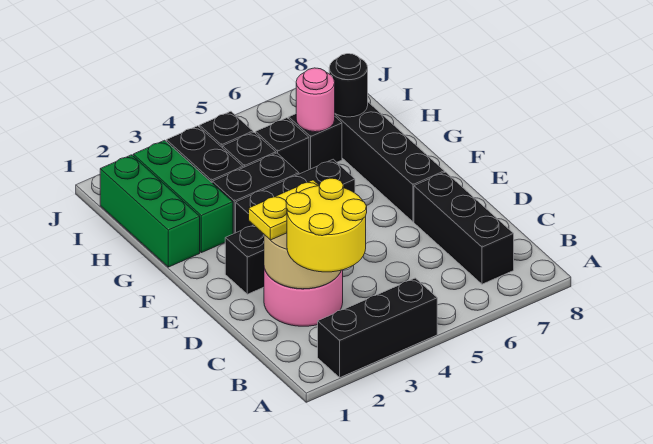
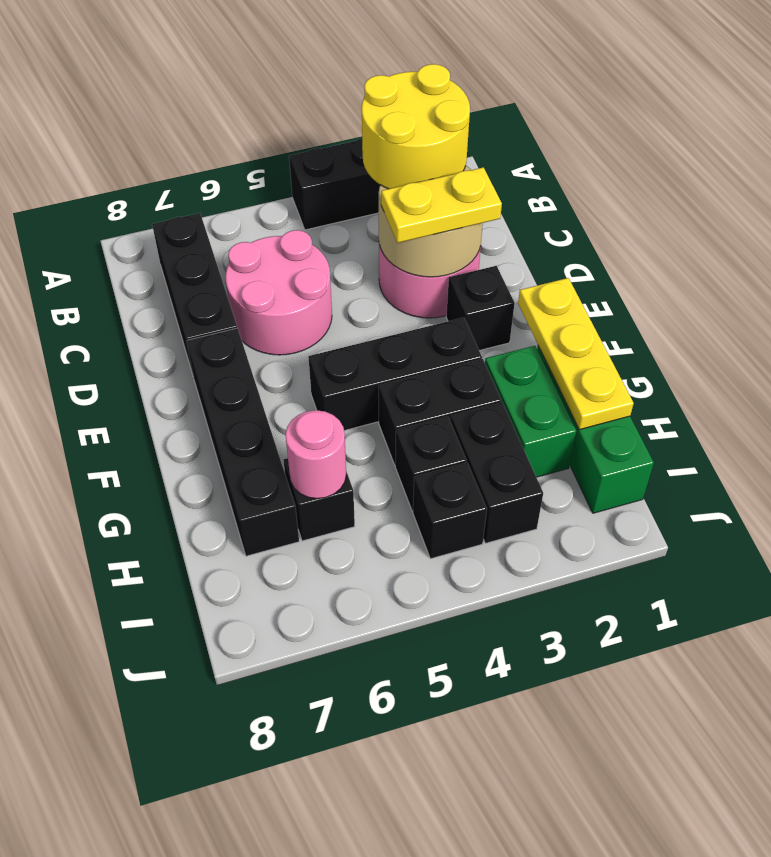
none -> pink round brick C5:D6 level 1
none -> yellow plate F1:H1 level 2
green brick G2:I2 level 1 -> green brick G2:H2 level 1
black brick H5 level 1 -> none
black round brick H7 level 2 -> none

